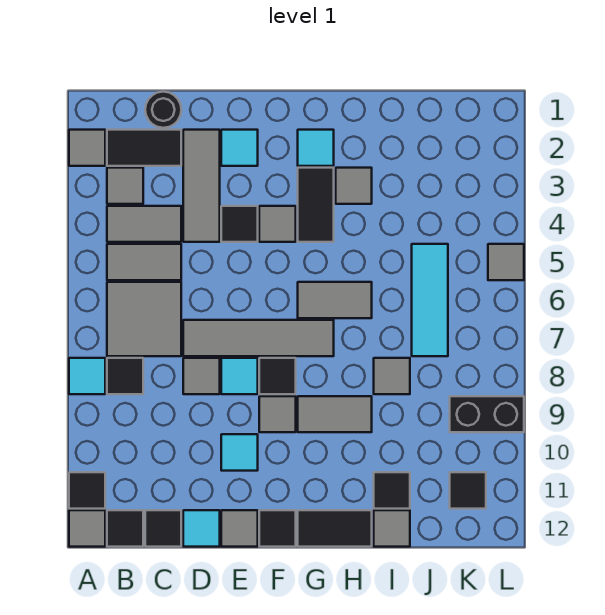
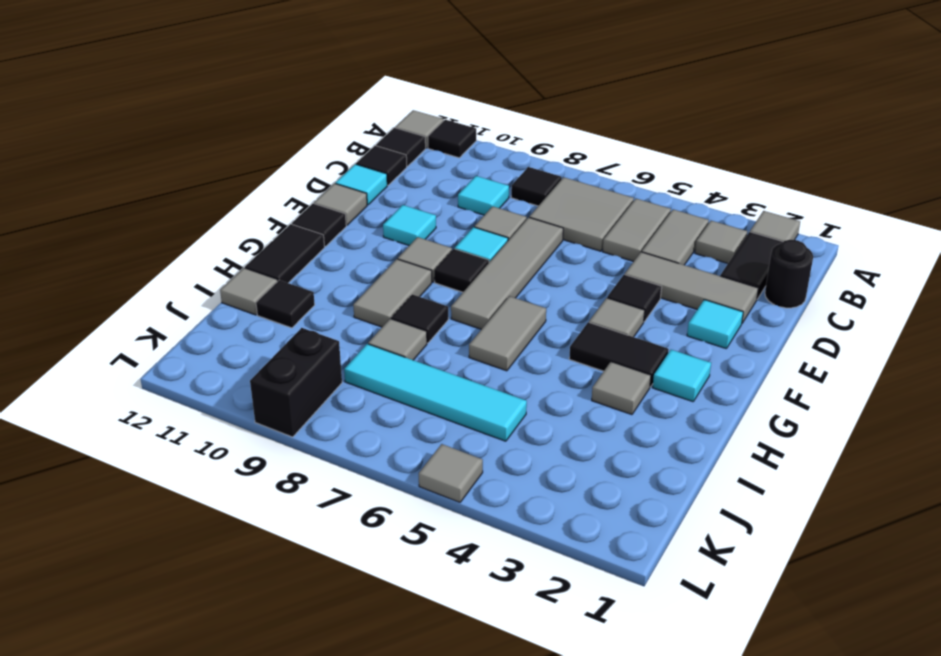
cyan tile A8 level 1 -> cyan tile C9 level 1
cyan tile J5:J7 level 1 -> cyan tile J5:J8 level 1
black tile K11 level 1 -> black tile H8 level 1

